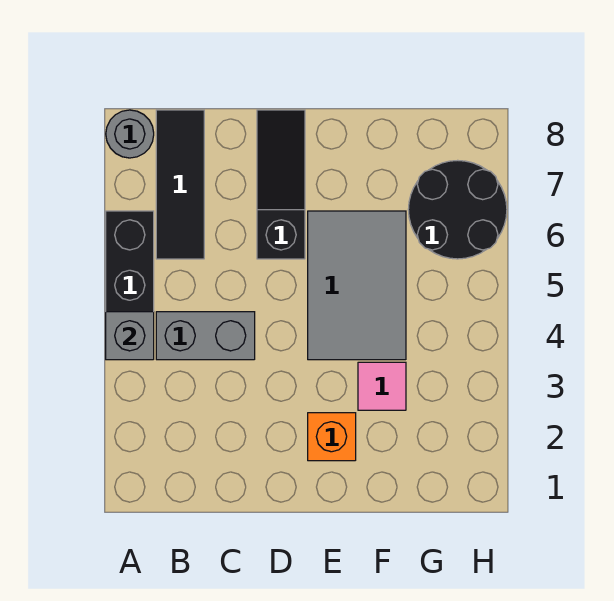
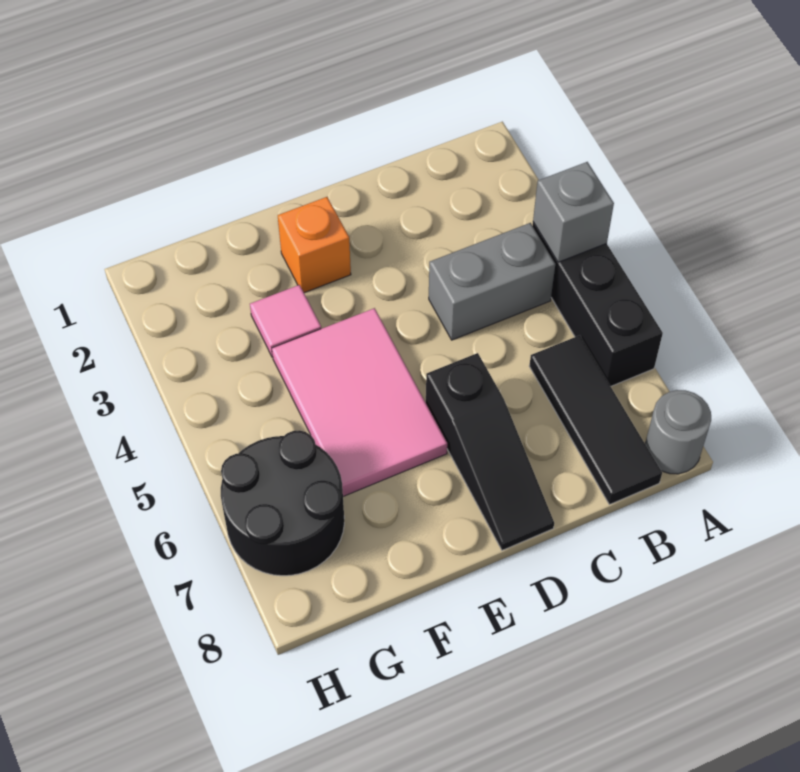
grey tile E4:F6 level 1 -> pink tile E4:F6 level 1

